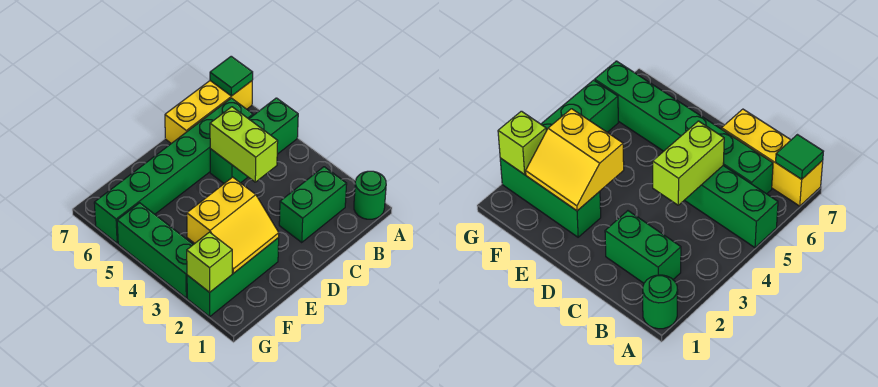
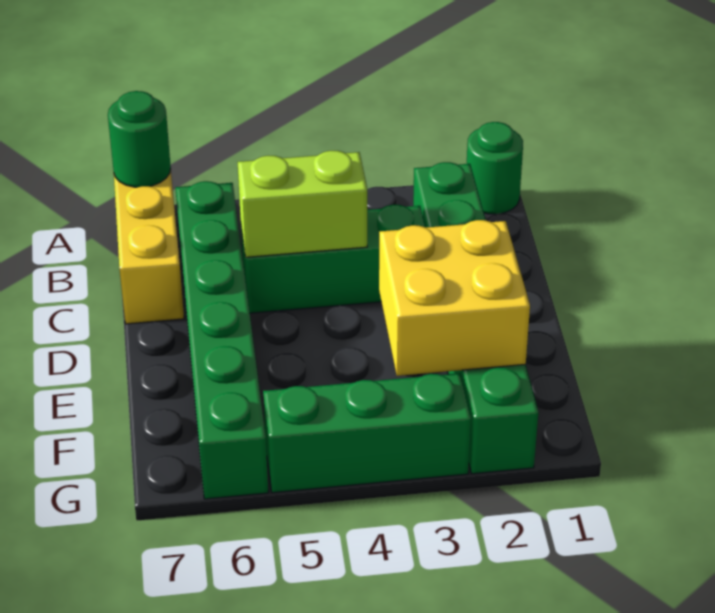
green brick A5:C5 level 1 -> green brick C3:C5 level 1
green tile A7 level 2 -> green round brick A7 level 2
yellow slope E2:F3 level 2 top 3 -> yellow brick E2:F3 level 2
lime brick G2 level 2 -> none

